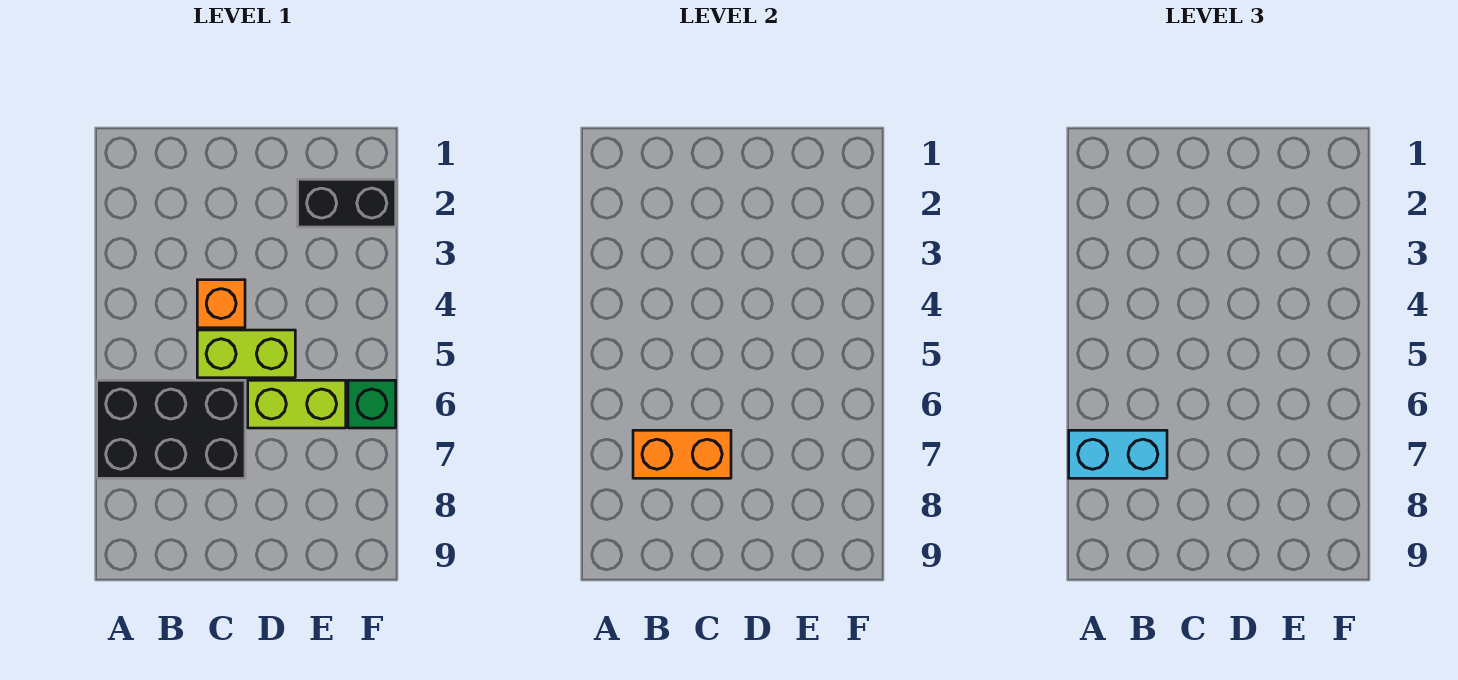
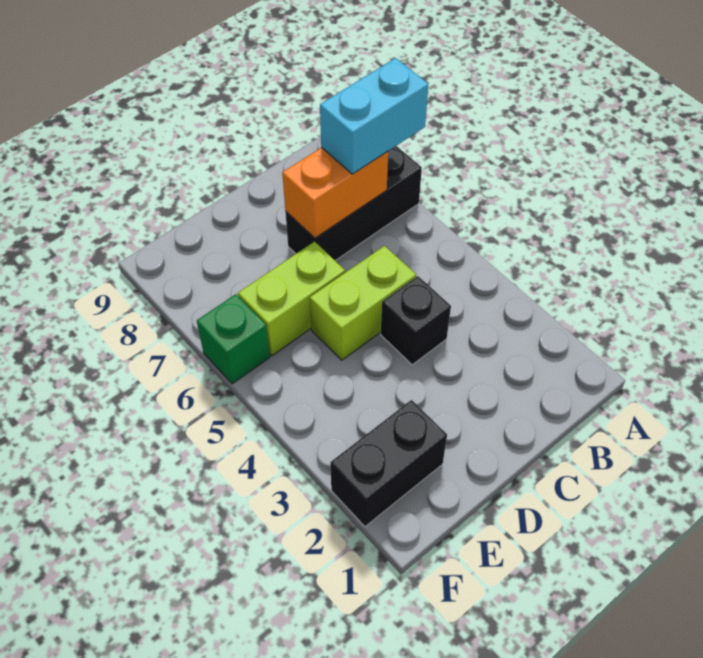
black brick A6:C7 level 1 -> black brick A7:C7 level 1
orange brick C4 level 1 -> black brick C4 level 1

